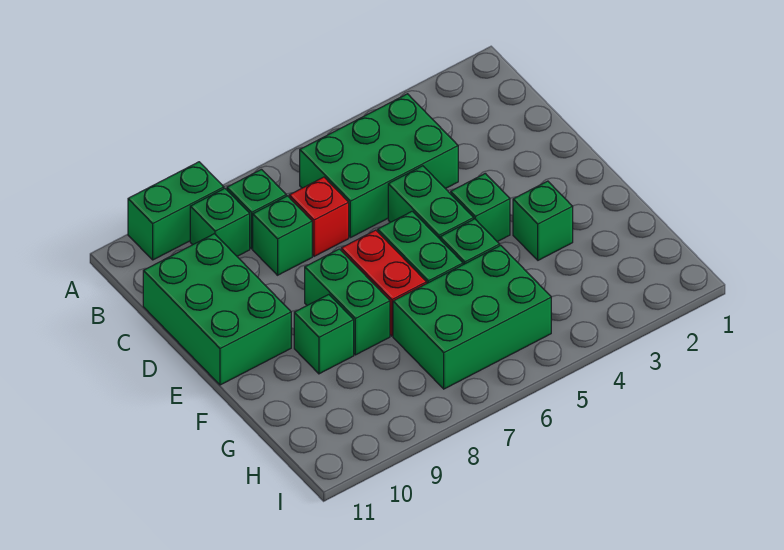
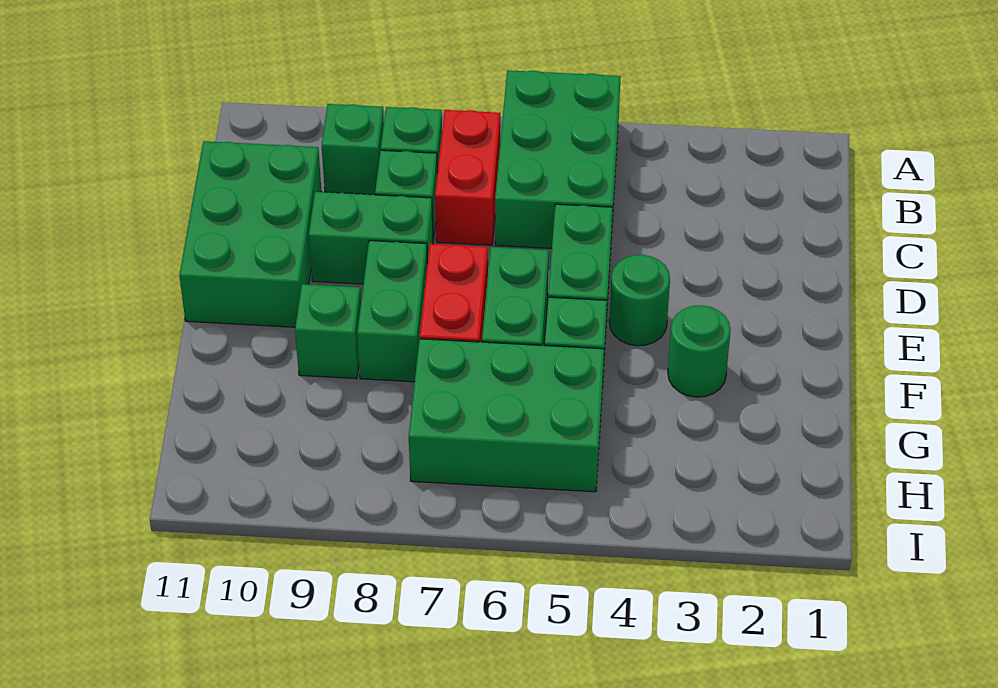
green brick A9:A10 level 1 -> green brick D8:D9 level 1
green brick B4:C6 level 1 -> green brick A5:C6 level 1
red brick C7 level 1 -> red brick B7:C7 level 1
green brick E4 level 1 -> green round brick E4 level 1
green brick F3 level 1 -> green round brick F3 level 1

